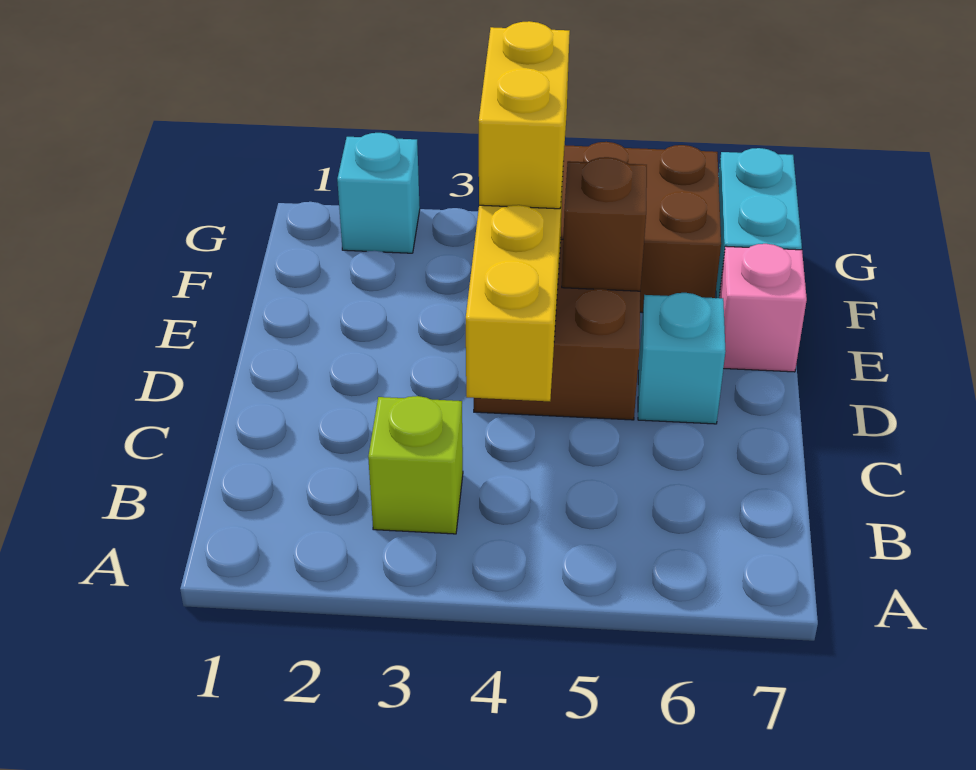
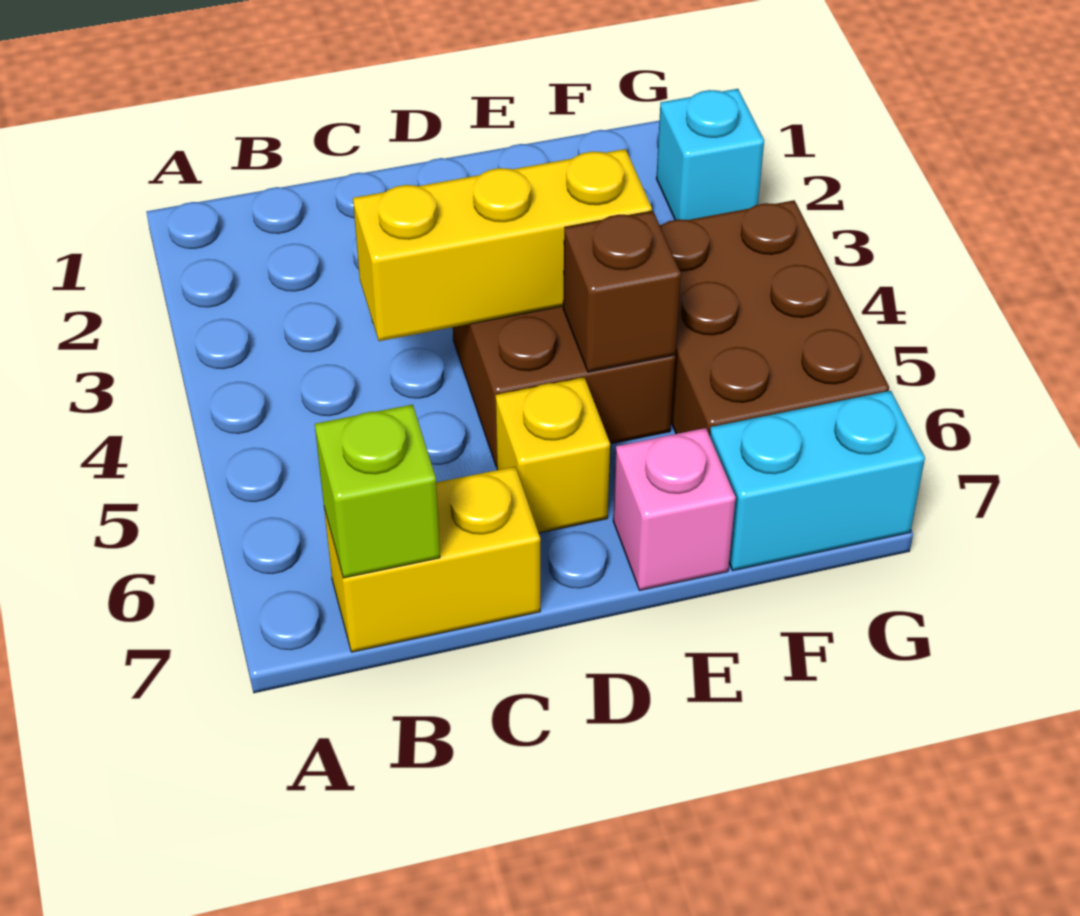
lime brick B3 level 1 -> lime brick B7 level 2
cyan brick D6 level 1 -> yellow brick D6 level 1
yellow brick E4:F4 level 3 -> yellow brick B7:C7 level 1

